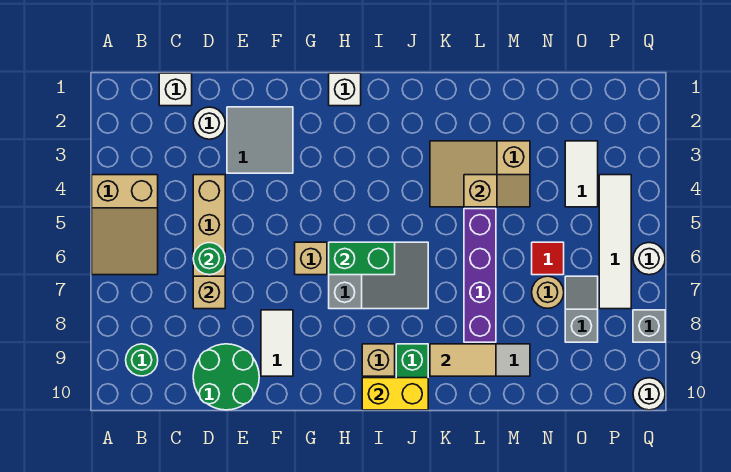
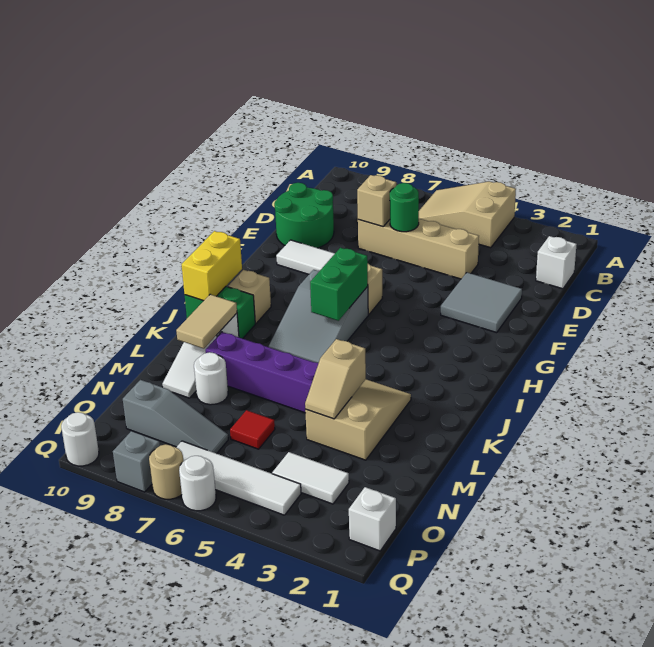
green round brick B9 level 1 -> none
white round brick D2 level 1 -> white round brick M8 level 1
white brick H1 level 1 -> white brick P1 level 1
tan round brick N7 level 1 -> tan round brick Q7 level 1
grey slope O7:O8 level 1 top 8 -> grey slope O7:O9 level 1 top 9

